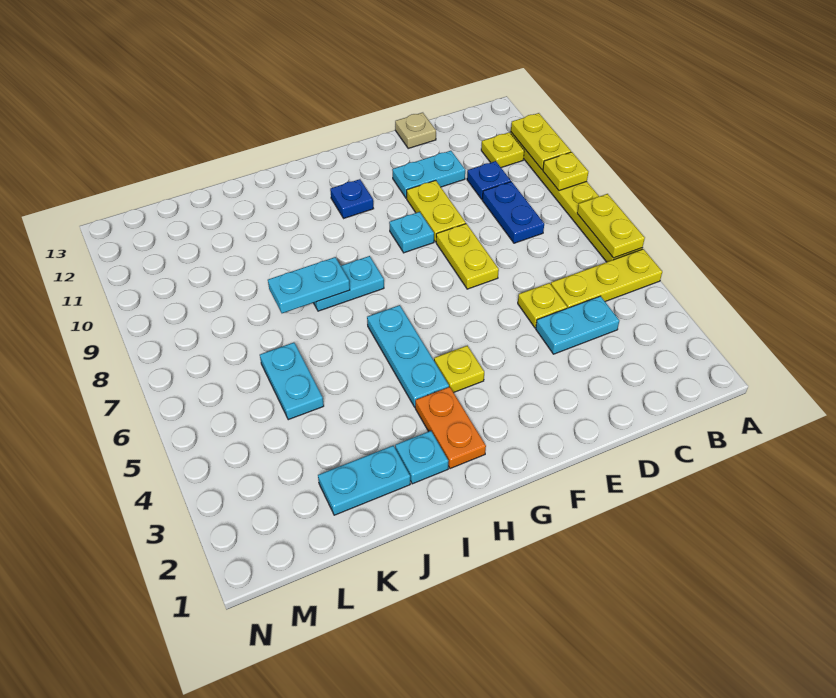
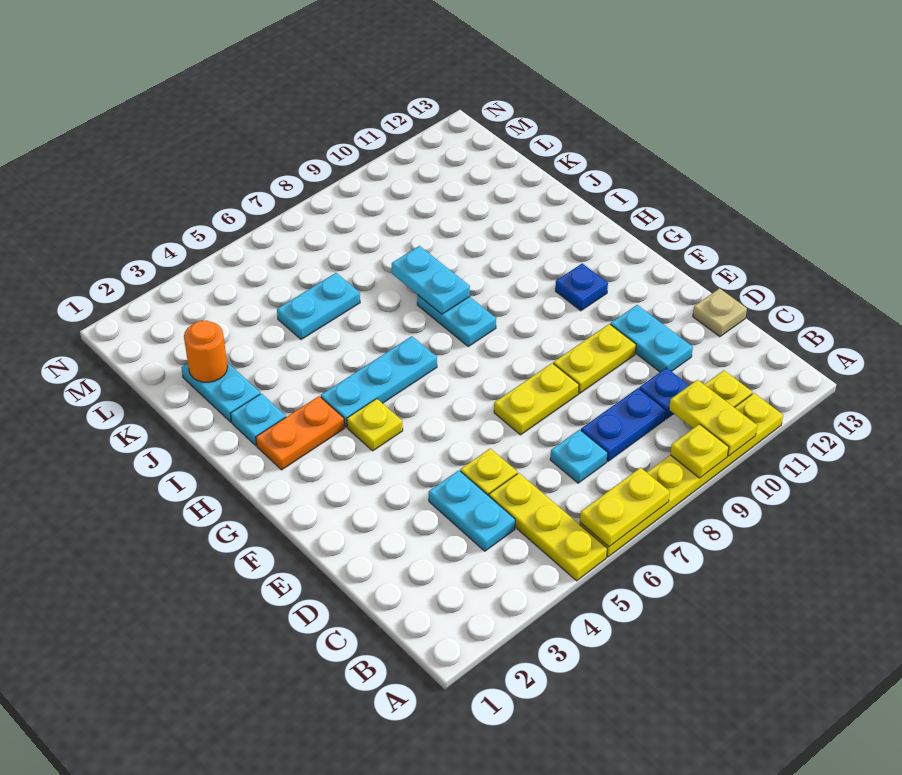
yellow plate A10:A11 level 2 -> yellow plate A10:B10 level 2
cyan plate F9 level 1 -> cyan plate C7 level 1
none -> orange round brick K2 level 2

